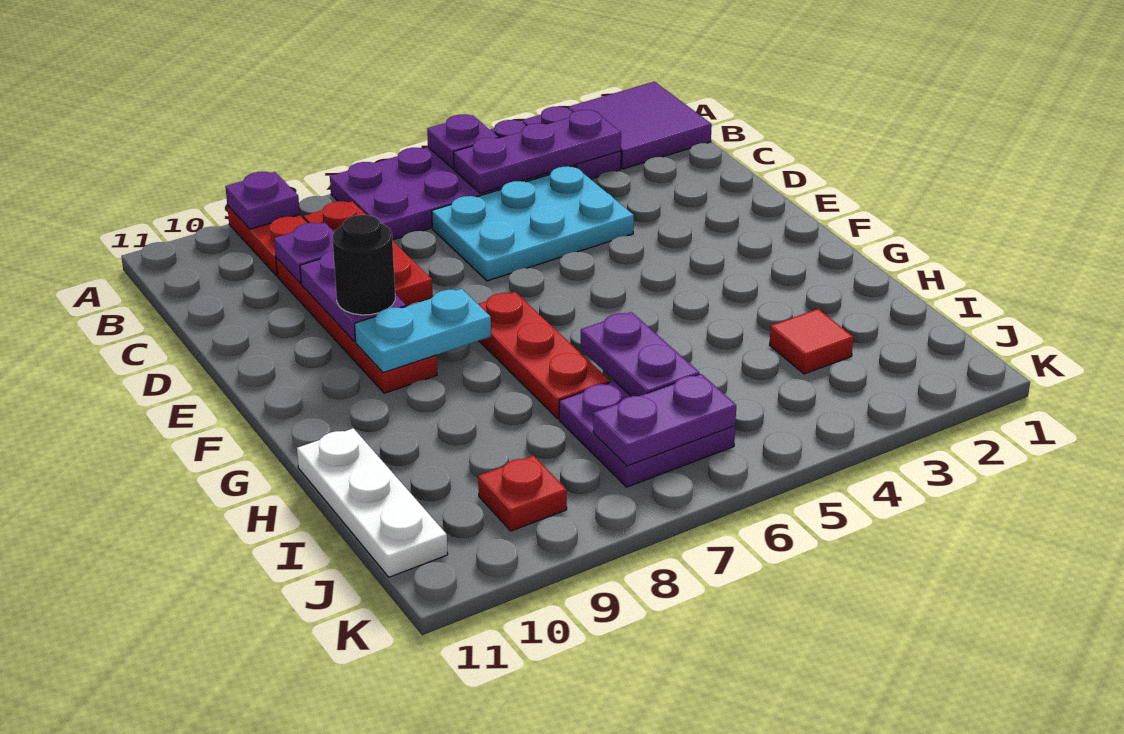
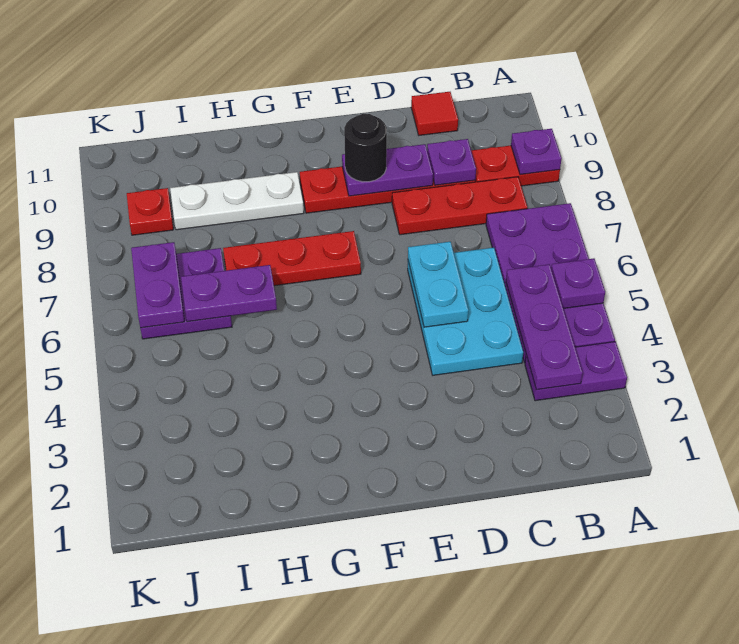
purple tile A1:B2 level 1 -> none
cyan plate F8:F9 level 2 -> cyan plate D5:D6 level 2
white plate H11:J11 level 1 -> white plate G9:I9 level 1
red tile I3 level 1 -> red tile C11 level 1

